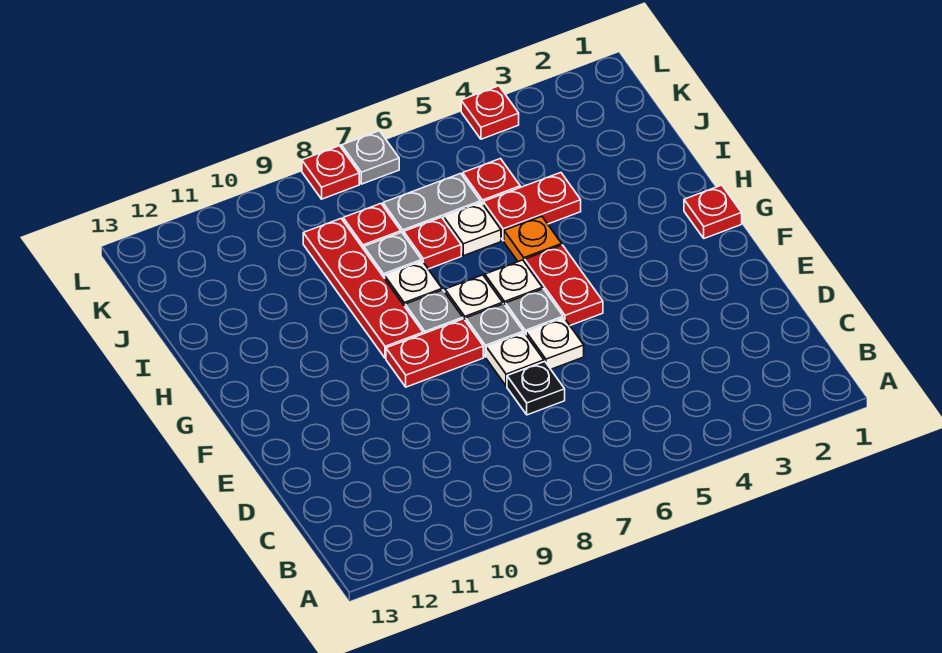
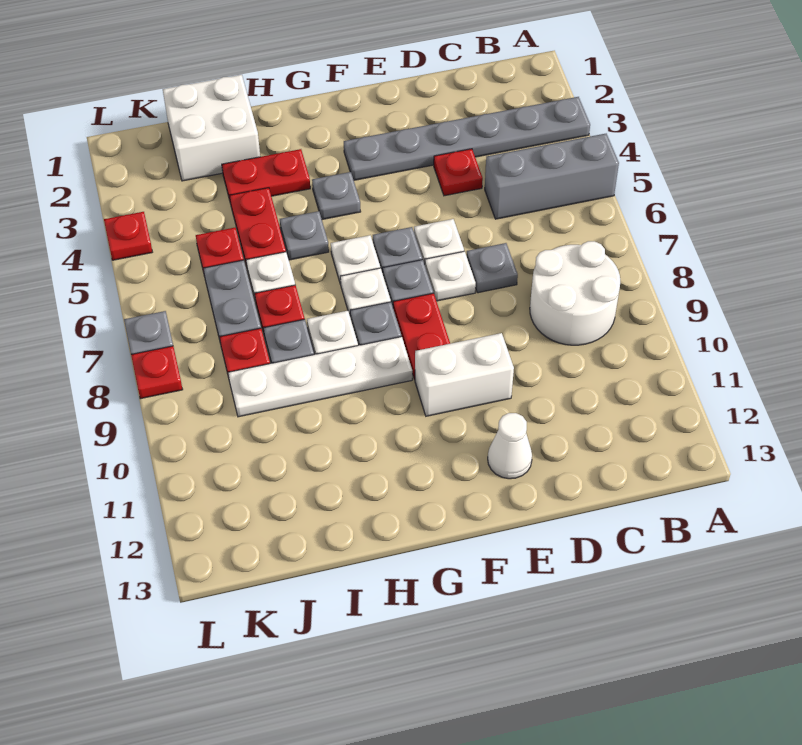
none -> grey plate A3:F3 level 1
none -> grey brick A5:C5 level 1
none -> white round brick B8:C9 level 1
black plate D7 level 1 -> grey plate D7 level 1
none -> white brick E10:F10 level 1
none -> white cone E12 level 1
red plate F5:G5 level 1 -> red plate H3:I3 level 1
red plate G1 level 1 -> red plate D4 level 1
none -> grey plate G4 level 1
red plate G9:J9 level 1 -> white plate G9:J9 level 1
orange plate H5 level 1 -> grey plate H5 level 1
none -> white brick I1:J2 level 1

